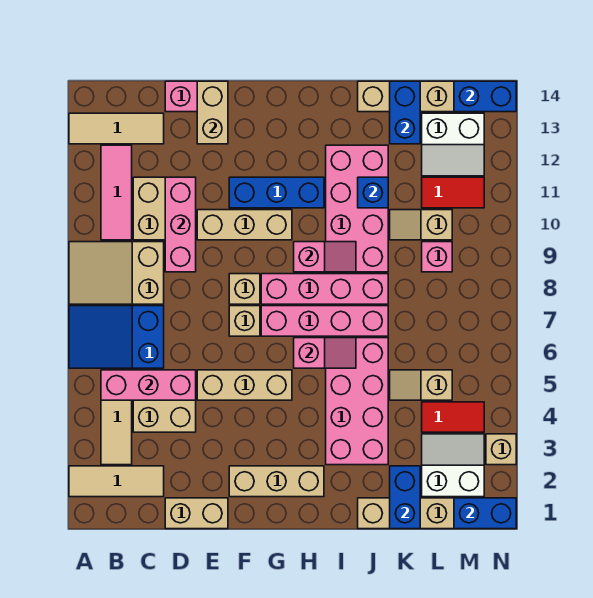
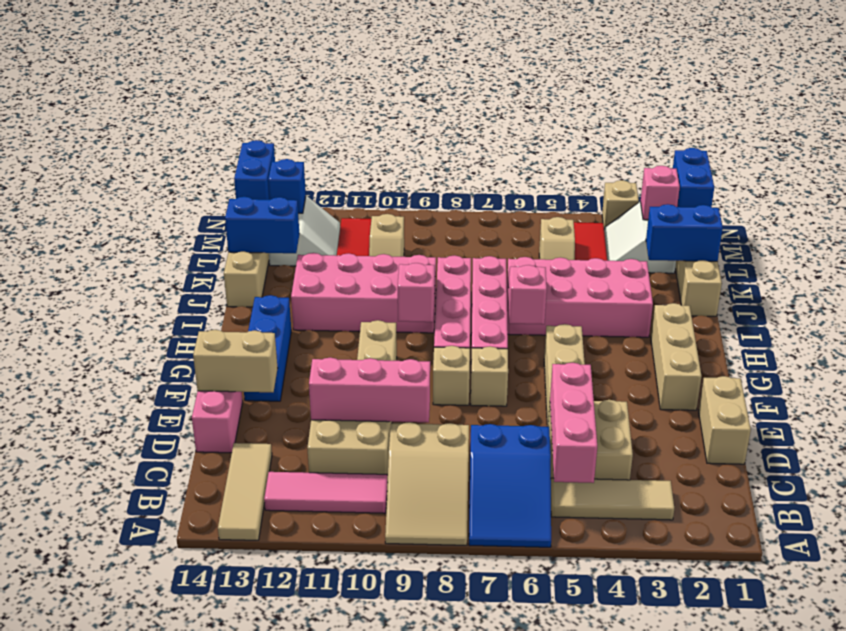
tan tile A2:C2 level 1 -> none
blue brick F11:H11 level 1 -> blue brick F13:H13 level 1
blue brick J11 level 2 -> blue brick M13 level 2
pink brick L9 level 1 -> pink brick M2 level 2

